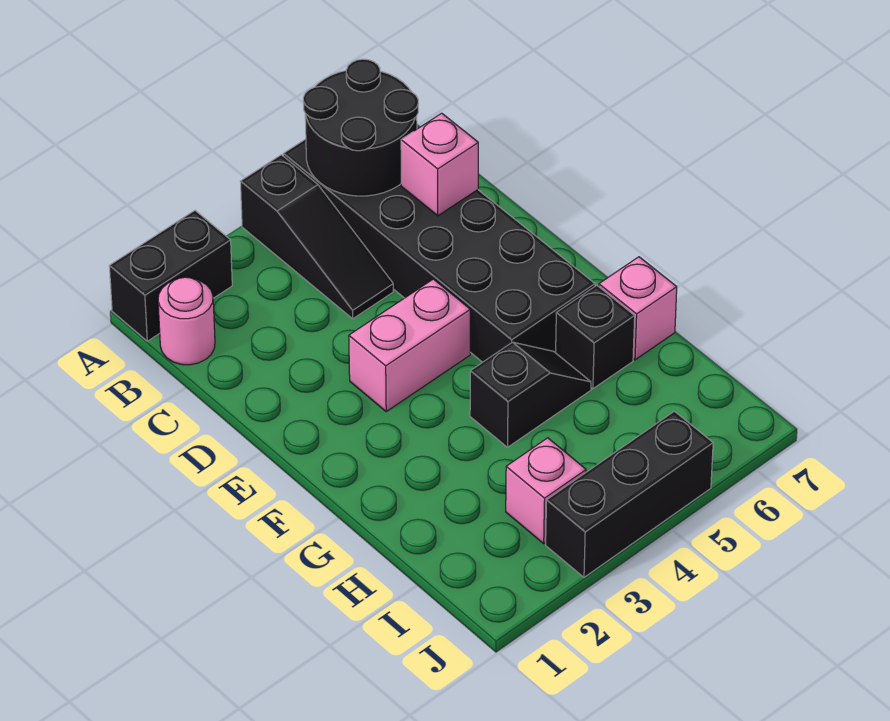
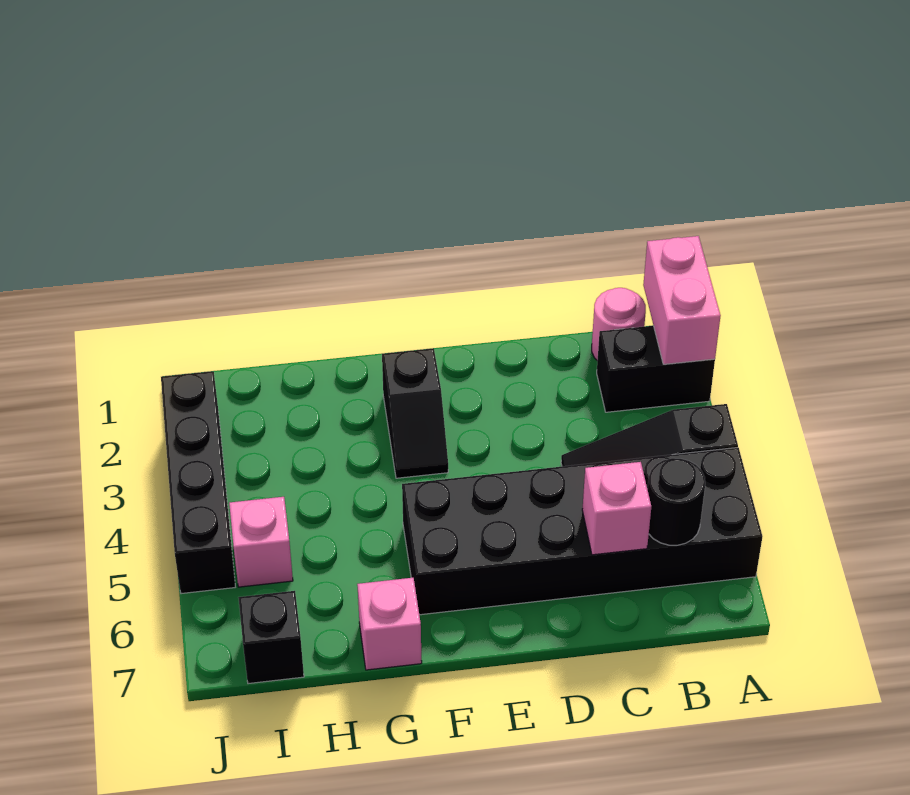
black brick A1:A2 level 1 -> black brick A2:B2 level 1
black round brick A5:B6 level 2 -> black round brick B6 level 2
pink brick E3:E4 level 1 -> pink brick A1:A2 level 2
black slope G4:G5 level 1 top 4 -> black slope F2:F3 level 1 top 2
black brick G6 level 1 -> black brick I7 level 1
pink brick I3 level 1 -> pink brick I5 level 1
black brick J3:J5 level 1 -> black brick J2:J5 level 1

